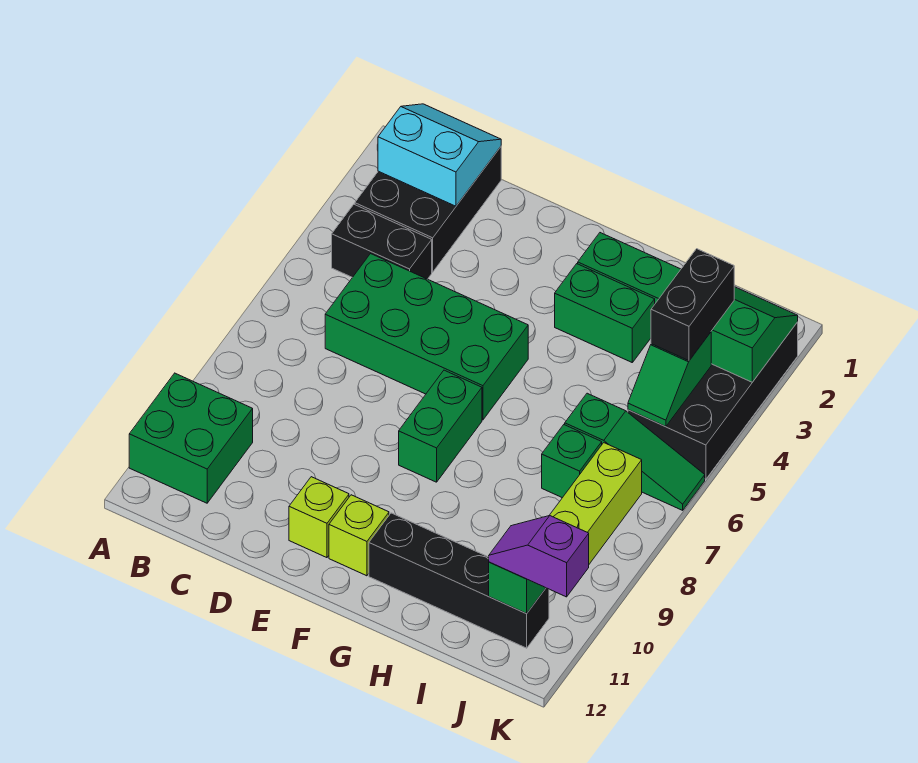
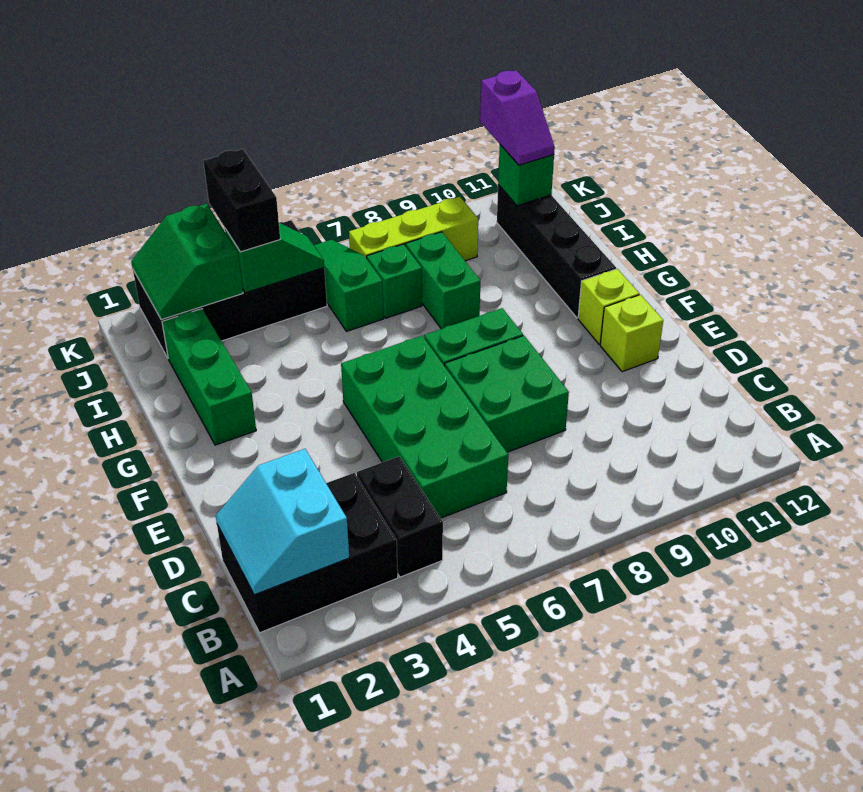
green brick A10:B11 level 1 -> green brick D7:E8 level 1
green brick G3:H3 level 1 -> green brick H8:I8 level 1
black brick J3:J4 level 3 -> black brick J4:K4 level 3

